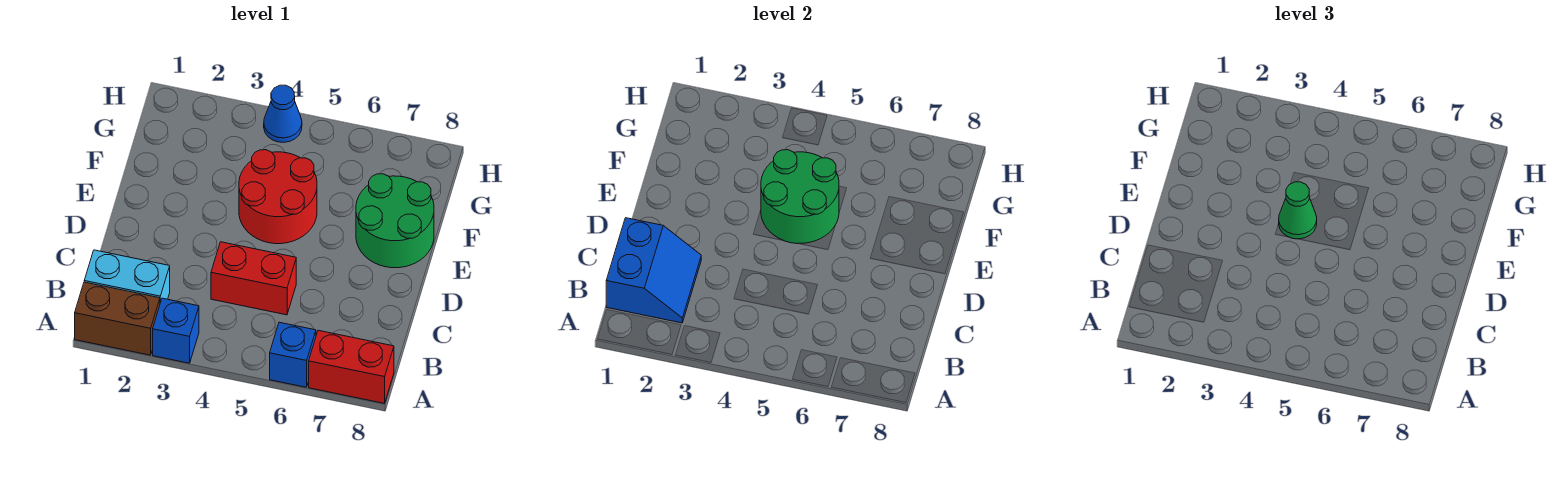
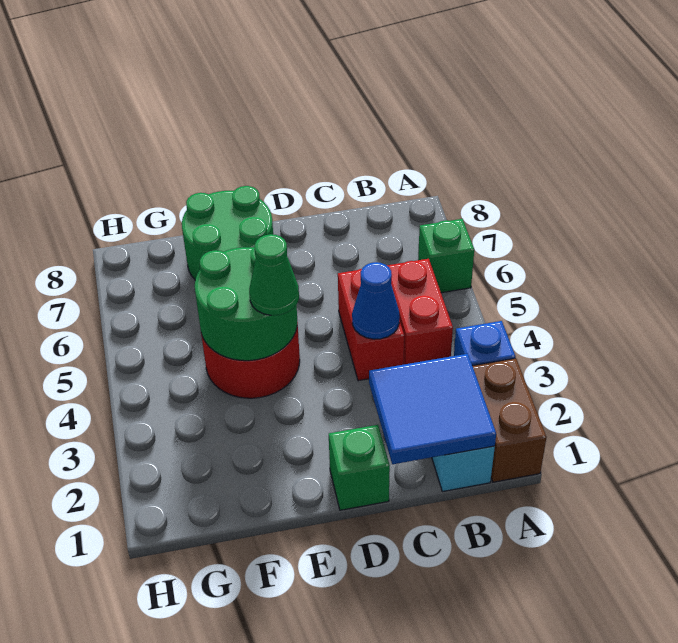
blue brick A6 level 1 -> green brick A6 level 1
red brick A7:A8 level 1 -> red brick B4:B5 level 1
blue slope B1:C2 level 2 top 1 -> blue tile B1:C2 level 2
none -> green brick D1 level 1
blue cone H4 level 1 -> blue cone C4 level 2

